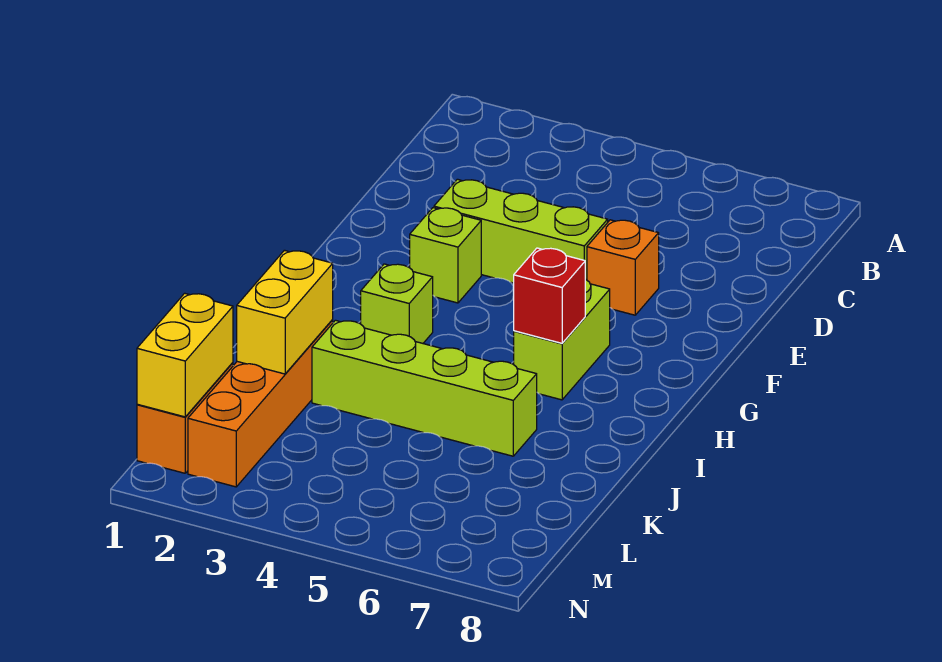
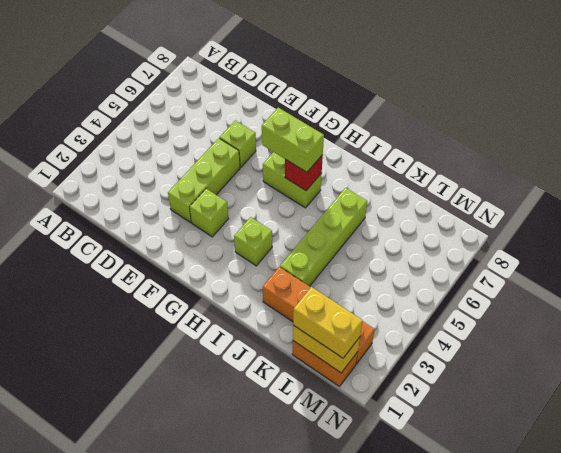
orange brick E6 level 1 -> lime brick E6 level 1
none -> lime brick G6:H6 level 3
yellow brick J2:K2 level 2 -> yellow brick L1:M1 level 3

